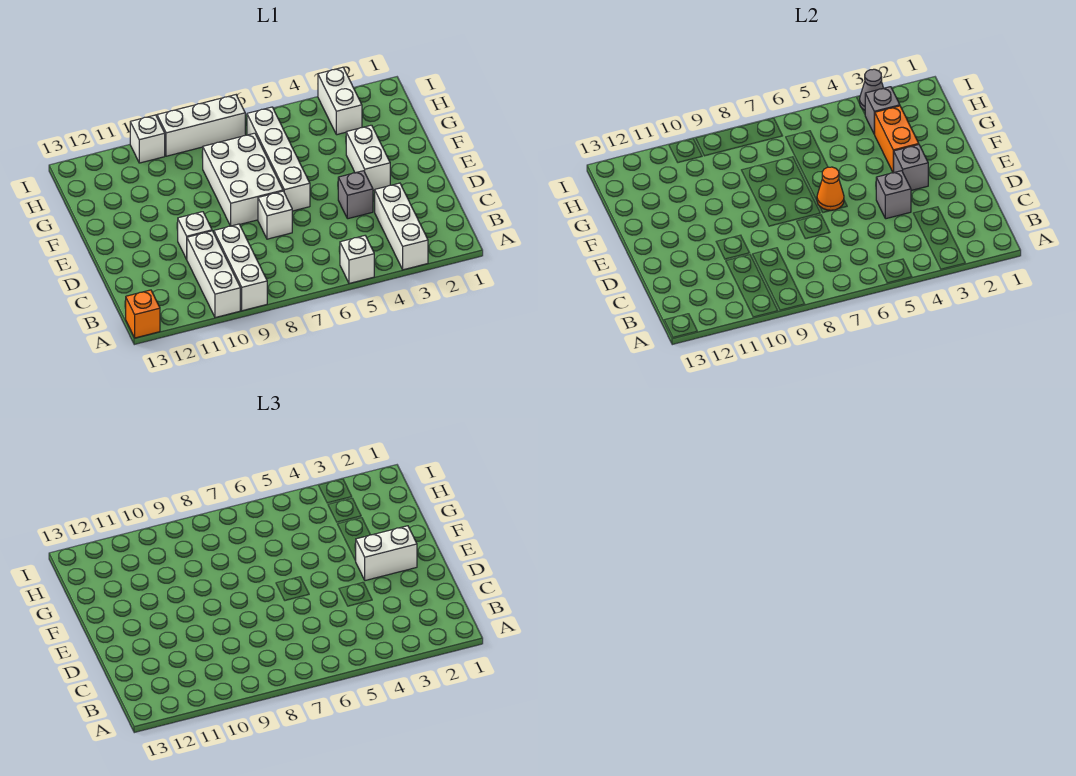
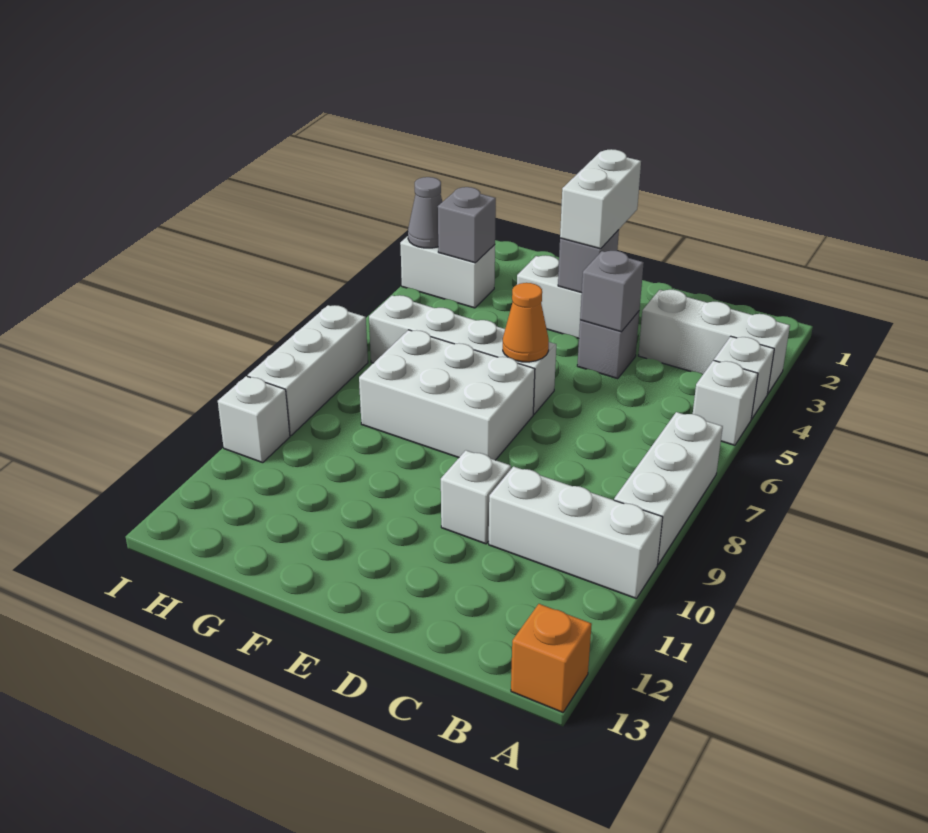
white brick A9:C9 level 1 -> white brick A7:A9 level 1
white brick D7 level 1 -> white brick A4 level 1
orange brick F3:G3 level 2 -> none

